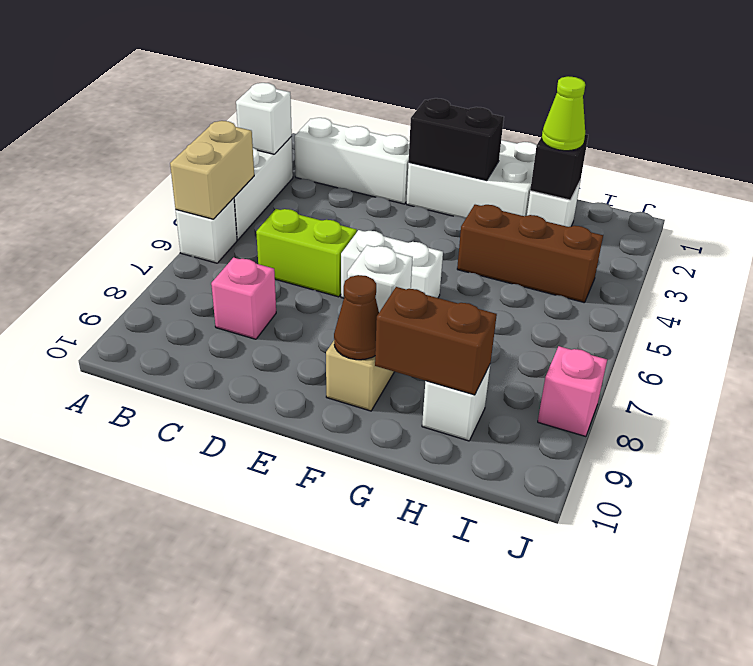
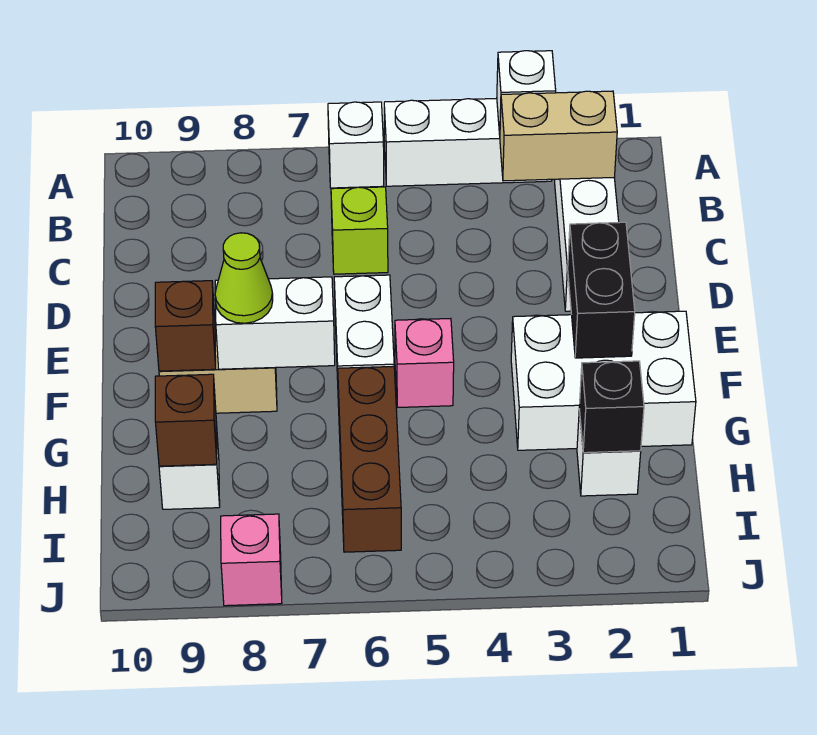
tan brick A5:A6 level 2 -> tan brick B2:B3 level 2
lime brick C6:D6 level 1 -> lime brick C6 level 1
pink brick C8 level 1 -> pink brick F5 level 1
white brick E1:G2 level 1 -> white brick F1:G3 level 1
white brick F8 level 2 -> white brick F7:F8 level 2
brown cone F9 level 2 -> brown brick F9 level 2
brown brick G4:I4 level 1 -> brown brick G6:I6 level 1
brown brick G9:H9 level 2 -> brown brick H9 level 2
lime cone H2 level 3 -> lime cone F8 level 3

